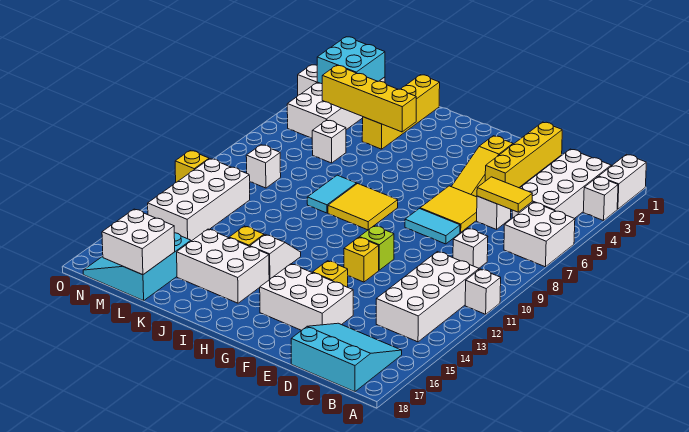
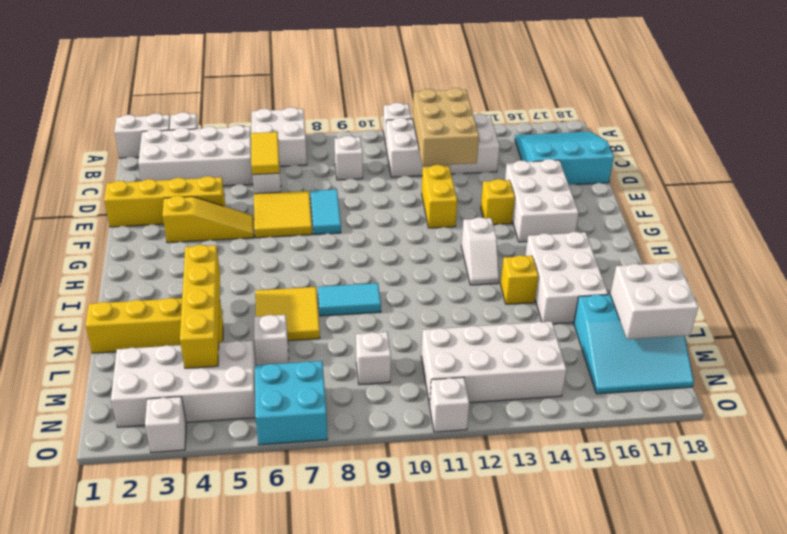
none -> tan brick B12:D13 level 2
cyan slope B16:D18 level 1 top 18 -> cyan slope B16:D18 level 1 top D
lime brick F11 level 1 -> none
yellow brick F12 level 1 -> yellow brick E12:F12 level 1
yellow tile H8:I9 level 1 -> yellow tile J6:K7 level 1
white slope I13:I14 level 1 top 14 -> white slope H13:I13 level 1 top H
cyan brick M2:N3 level 2 -> cyan brick N6:O7 level 1
yellow brick O11 level 1 -> white brick O11 level 1

